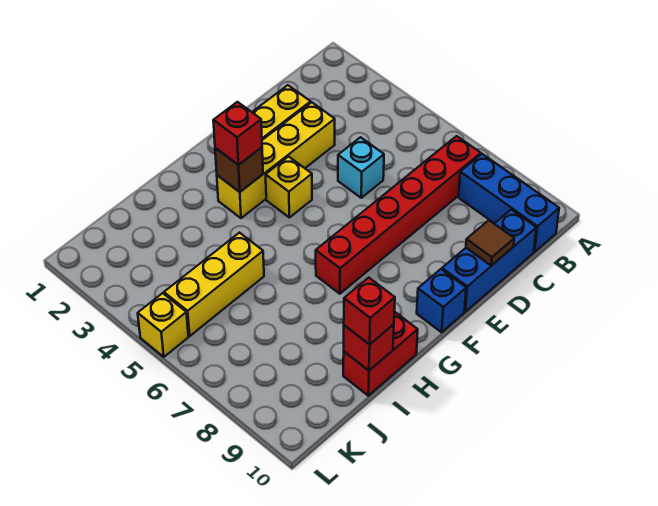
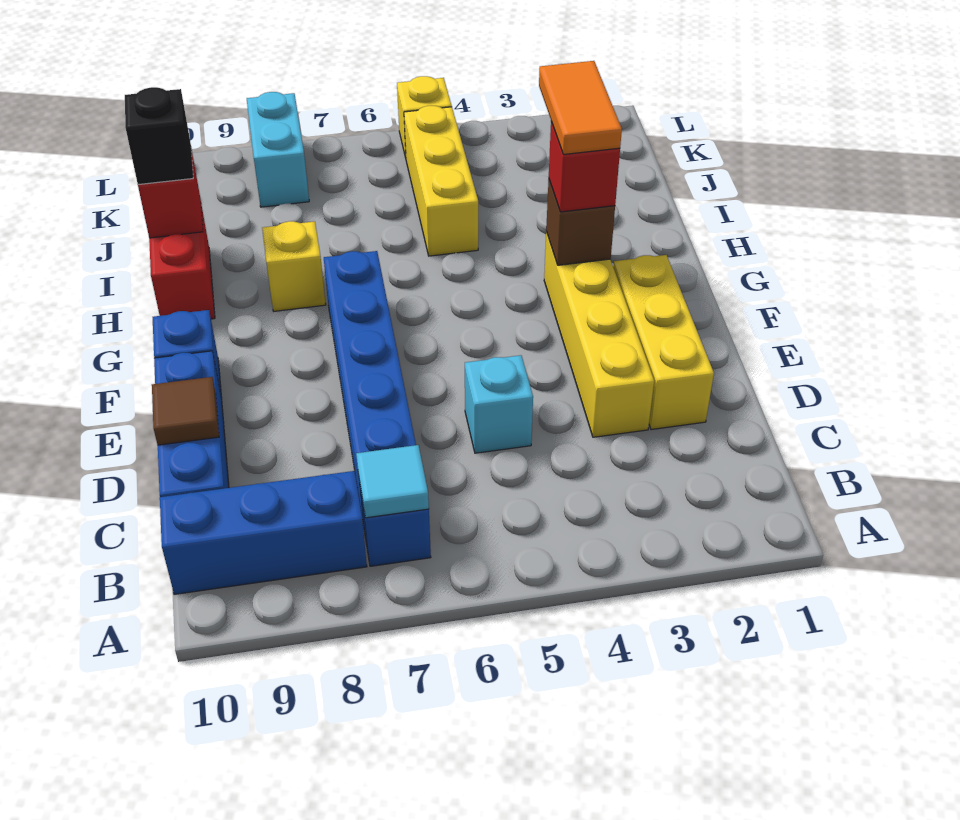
red brick B7:G7 level 1 -> blue brick B7:G7 level 1
none -> cyan tile B7 level 2
yellow brick F4 level 1 -> yellow brick H8 level 1
none -> orange tile G3:H3 level 4
red brick I10 level 3 -> black brick I10 level 3
none -> cyan brick K8:L8 level 1

